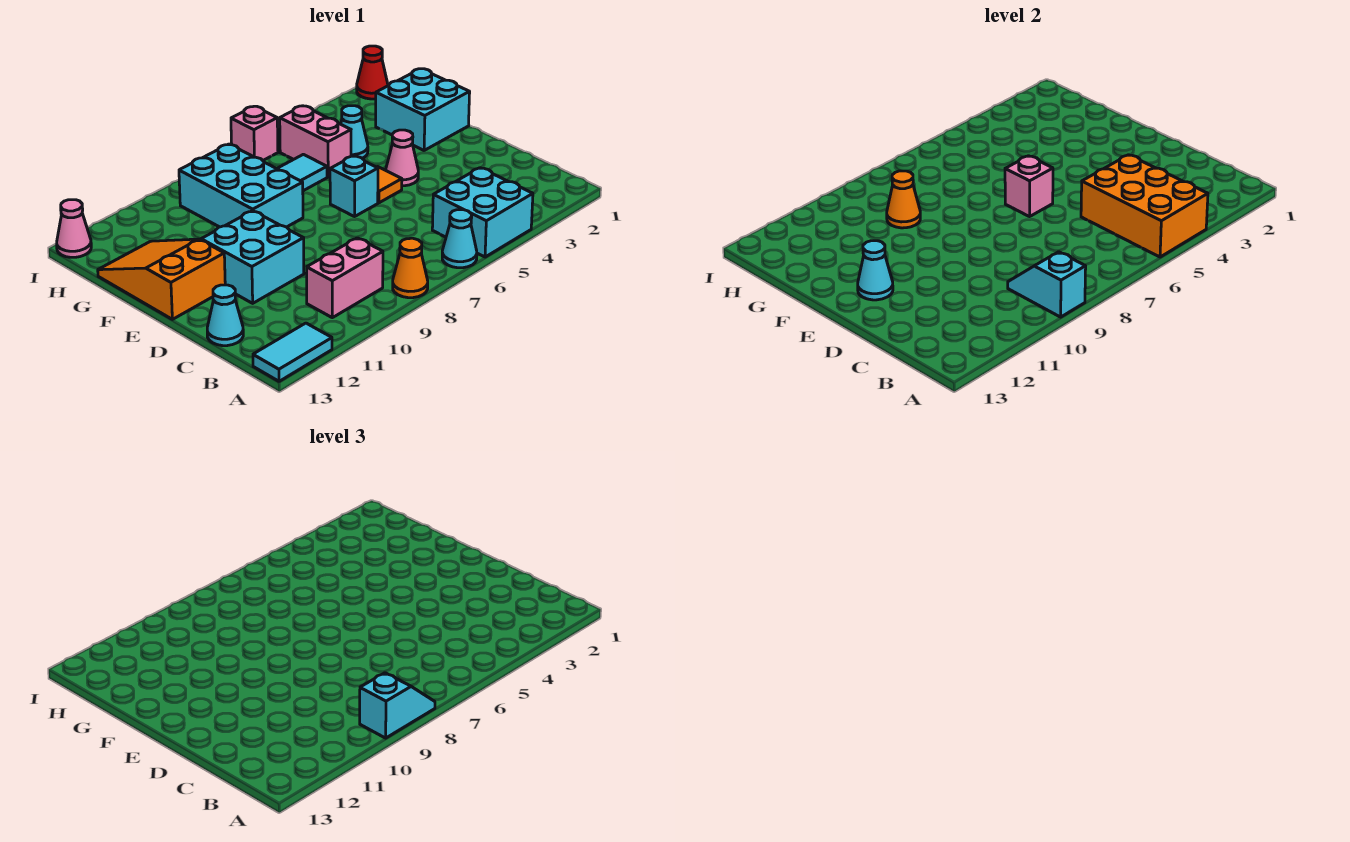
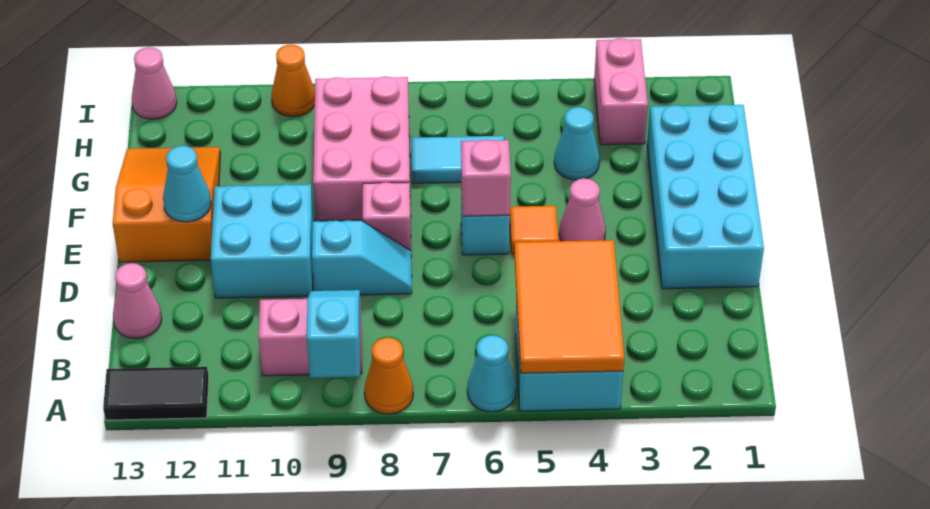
orange brick A4:C5 level 2 -> orange tile A4:C5 level 2
cyan slope A8:A9 level 3 top 9 -> cyan slope D8:D9 level 1 top 9
cyan tile A12:A13 level 1 -> black tile A12:A13 level 1
cyan cone C13 level 1 -> pink cone C13 level 1
cyan brick F1:G2 level 1 -> cyan brick D1:G2 level 1
cyan brick F8:H9 level 1 -> pink brick F8:H9 level 1
pink brick G5:H5 level 1 -> pink brick H3:I3 level 1
orange cone G9 level 2 -> orange cone I10 level 1
red cone I1 level 1 -> none
pink brick I6 level 1 -> pink brick E8 level 1

